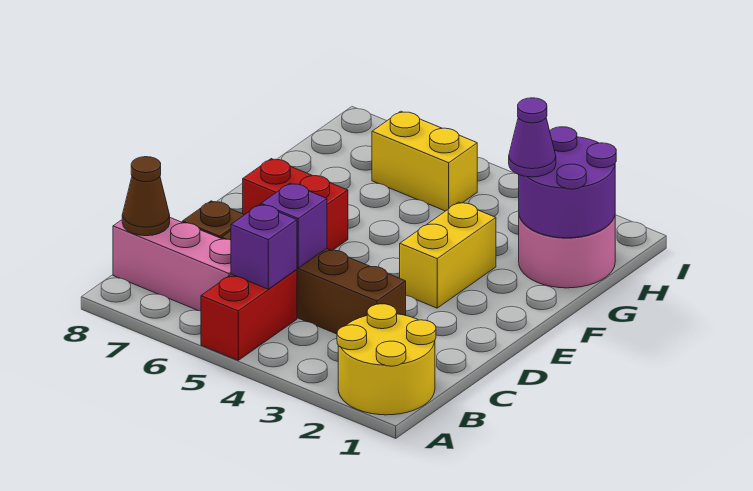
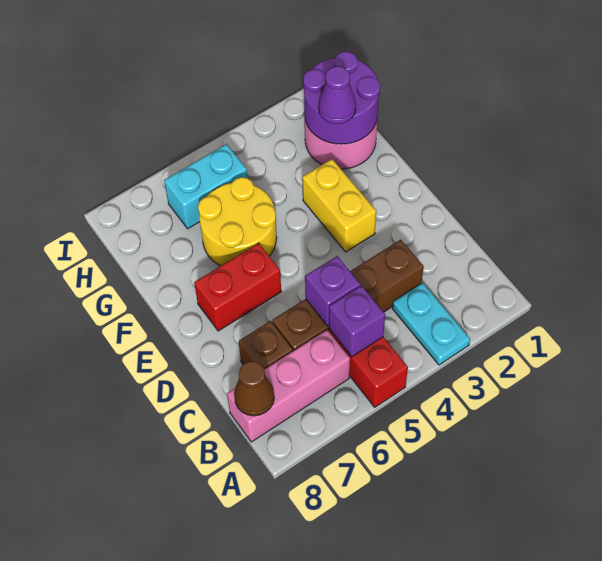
yellow round brick A1:B2 level 1 -> yellow round brick F5:G6 level 1
none -> cyan plate A3:B3 level 1
yellow brick H5:H6 level 1 -> cyan brick H5:H6 level 1

